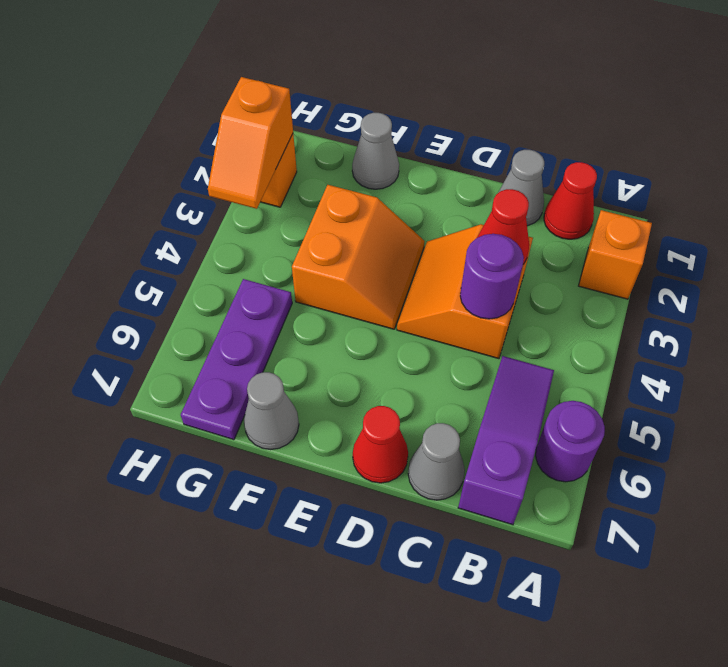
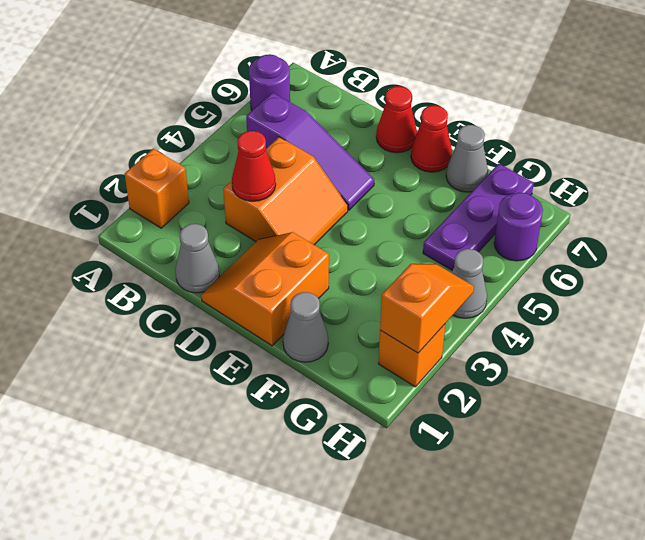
red cone B1 level 1 -> red cone E7 level 1
purple slope B5:B7 level 1 top 7 -> purple slope B5:D5 level 1 top B
purple round brick C4 level 2 -> purple round brick H6 level 1
grey cone C7 level 1 -> grey cone H4 level 1
orange slope E3:F4 level 1 top F -> orange slope D1:E2 level 1 top E

